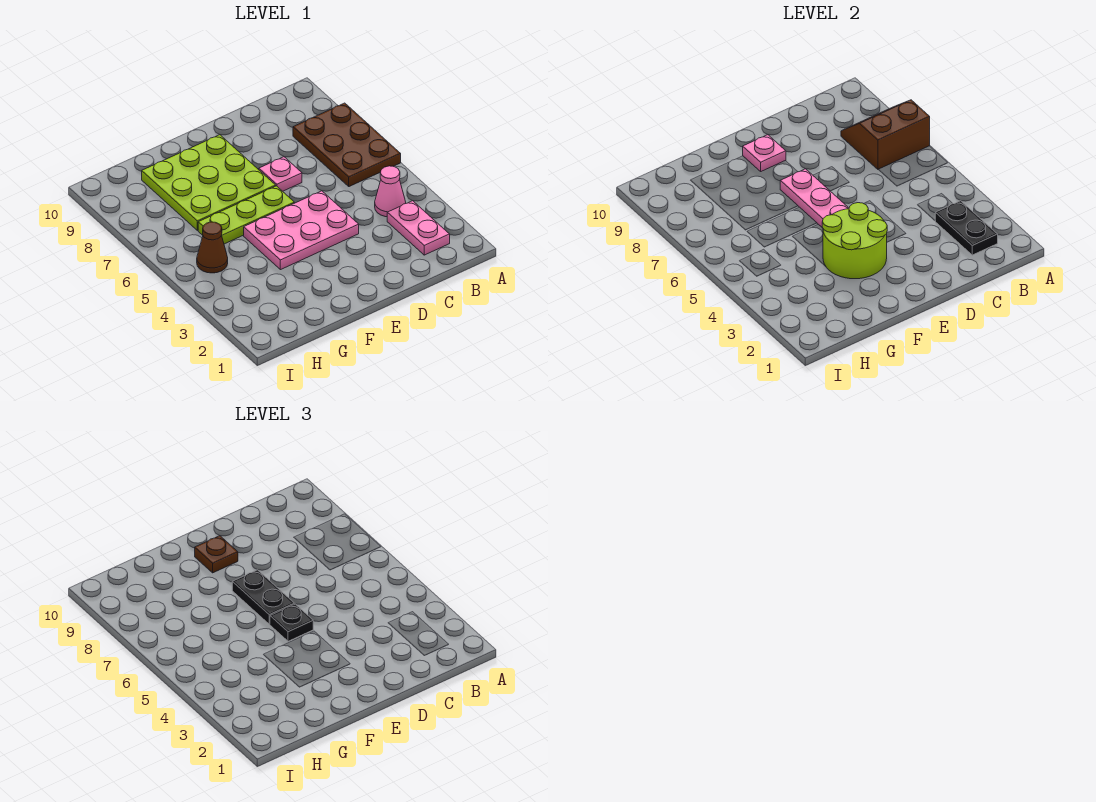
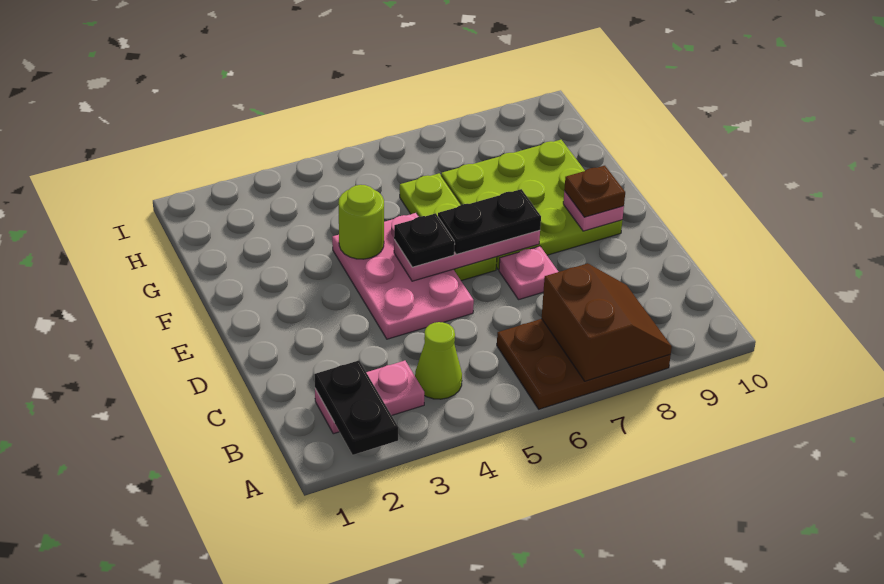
black plate B2:B3 level 2 -> black plate A2:B2 level 2
pink cone B4 level 1 -> lime cone B4 level 1
lime round brick E3:F4 level 2 -> lime round brick F4 level 2
brown cone H5 level 1 -> none

